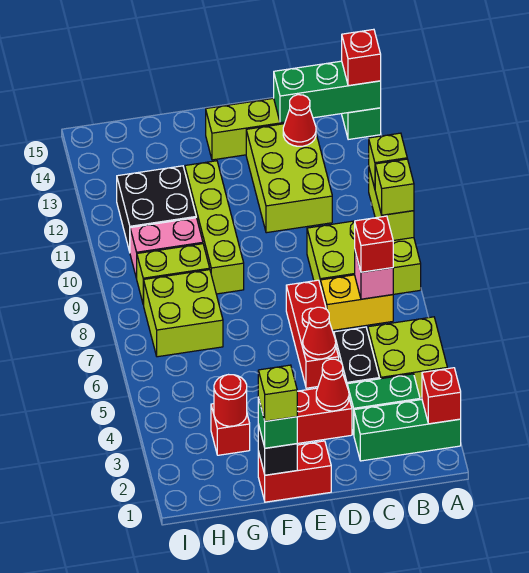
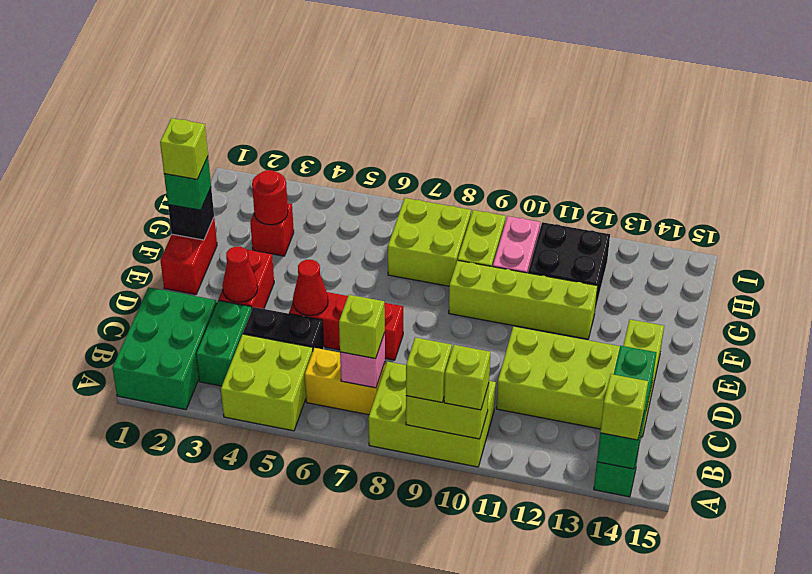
green brick A2:C2 level 1 -> green brick A1:C2 level 1
red brick A2 level 2 -> none
lime brick A8:C9 level 1 -> lime brick A8:B10 level 1
red brick A14 level 3 -> lime brick A14 level 3
yellow brick B7:C7 level 1 -> yellow brick B6:B7 level 1
red brick B7 level 3 -> lime brick B7 level 3
red cone C13 level 2 -> none

